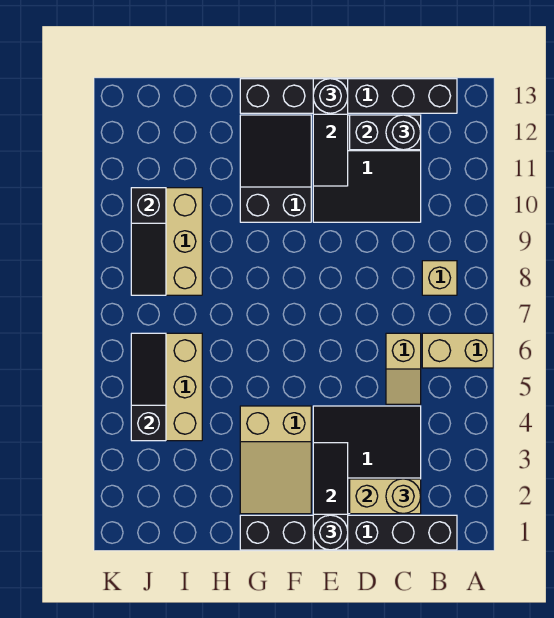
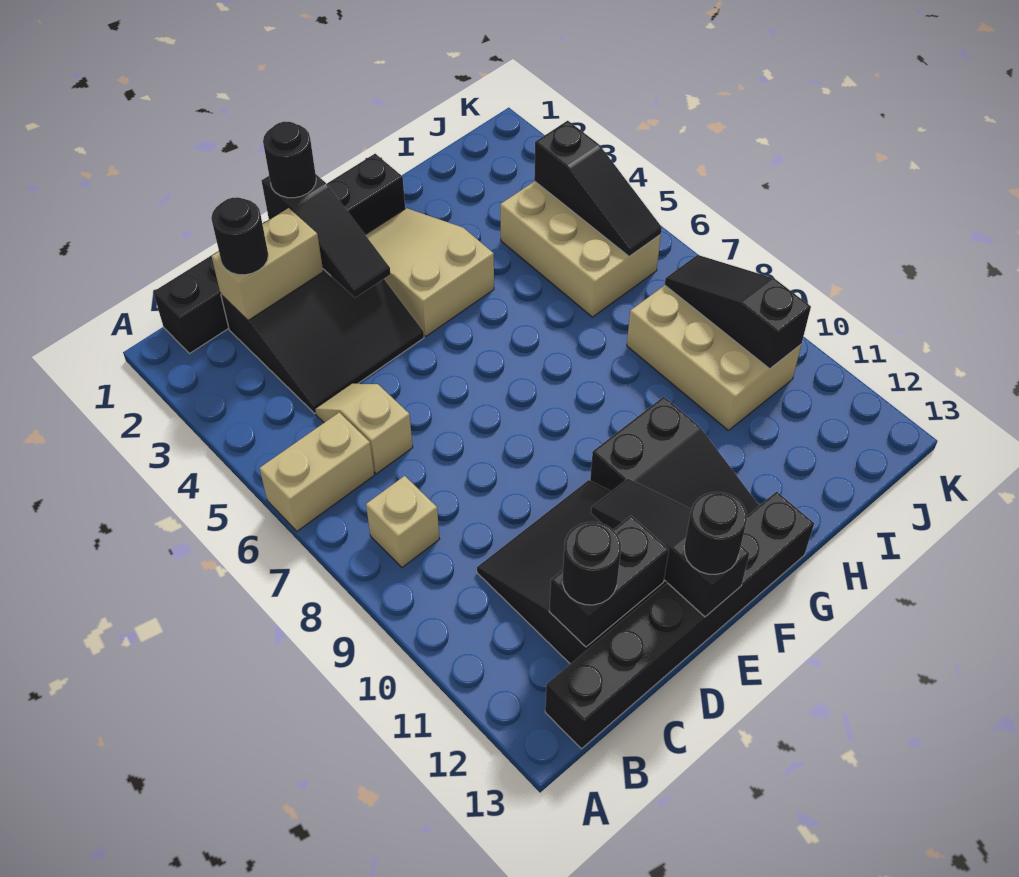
tan round brick C2 level 3 -> black round brick C2 level 3

